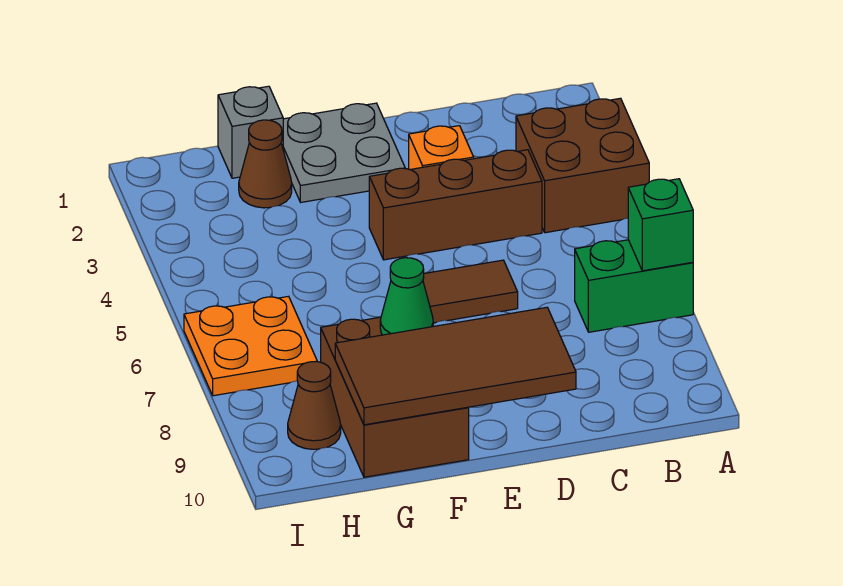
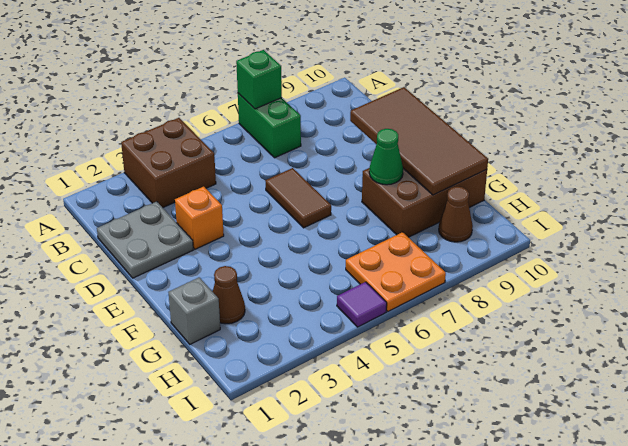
brown brick C4:E4 level 1 -> none
grey plate E1:F2 level 1 -> grey plate C1:D2 level 1
none -> purple tile I5 level 1

